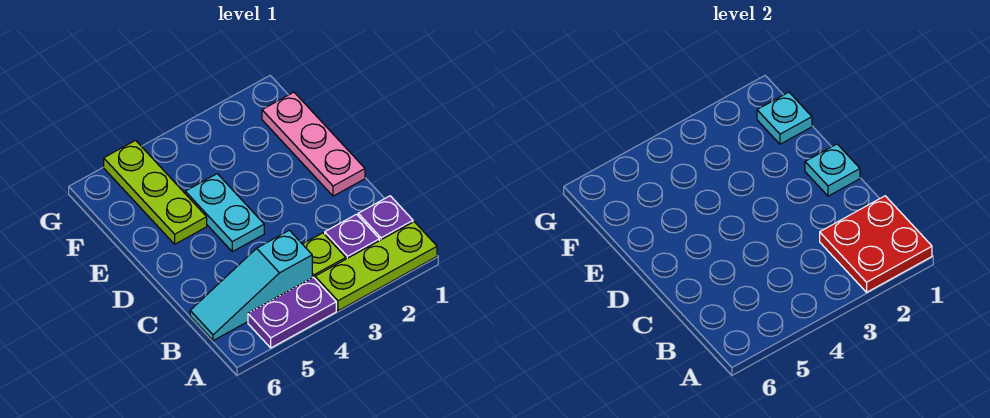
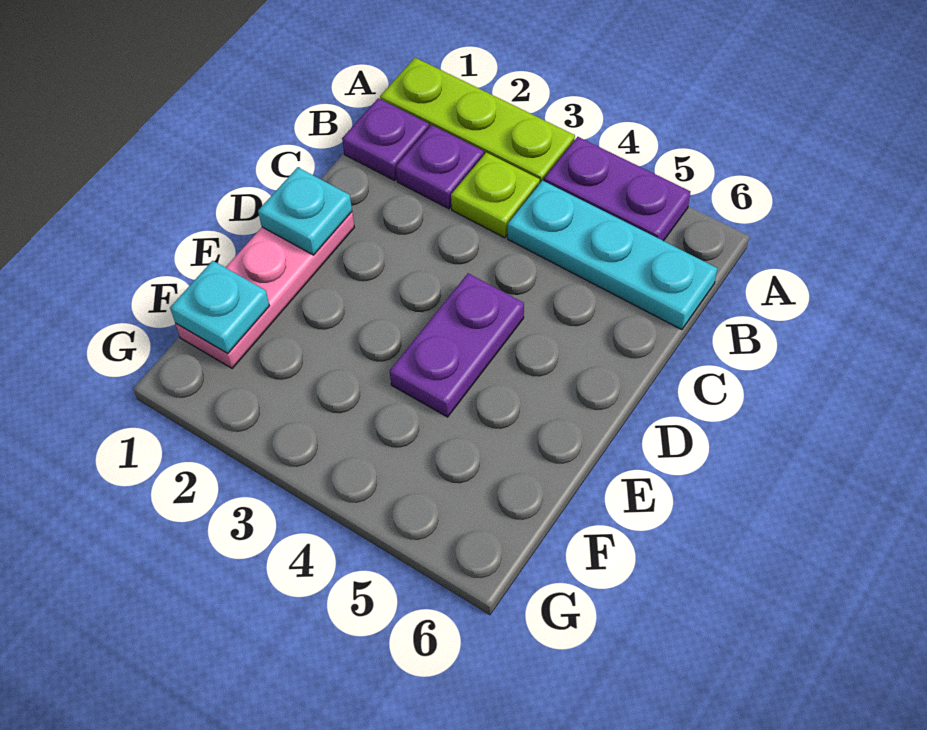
red plate A1:B2 level 2 -> none
cyan slope B4:B6 level 1 top 4 -> cyan plate B4:B6 level 1
cyan plate D4:E4 level 1 -> purple plate D4:E4 level 1
lime plate E5:G5 level 1 -> none

